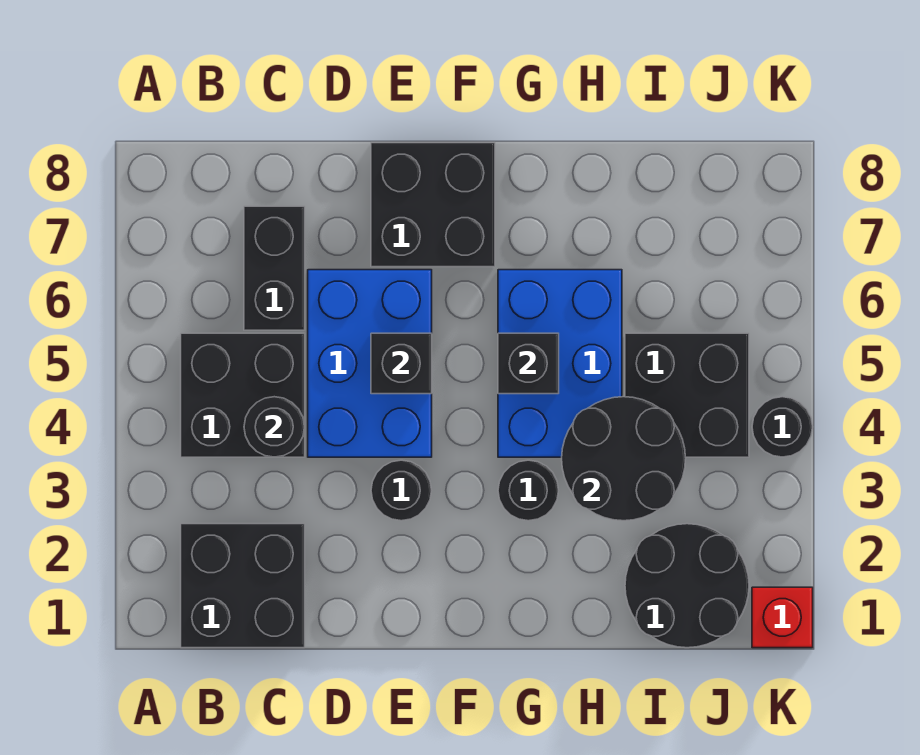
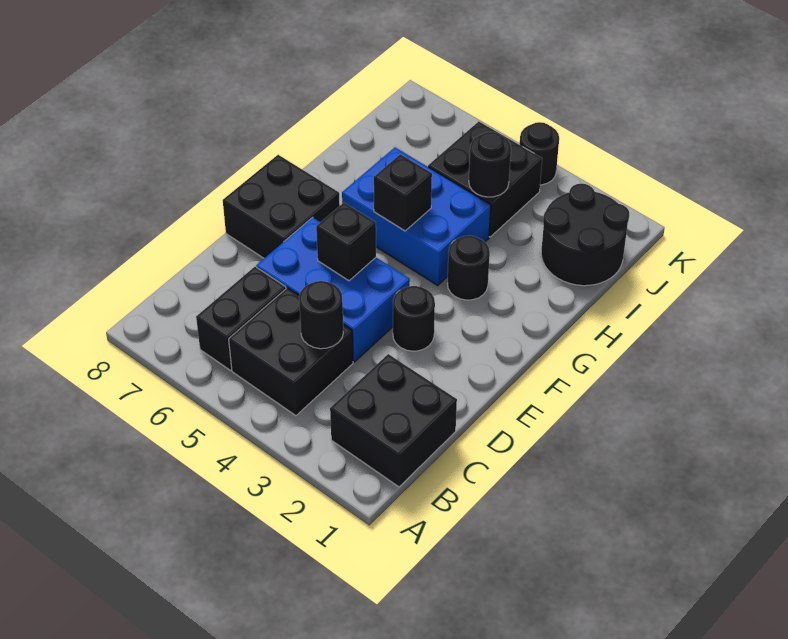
black brick C6:C7 level 1 -> black brick B6:C6 level 1
black round brick H3:I4 level 2 -> black round brick I4 level 2
red brick K1 level 1 -> none

